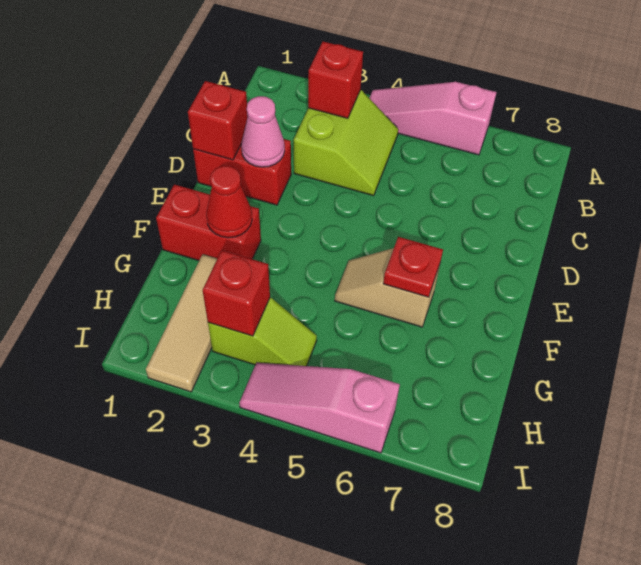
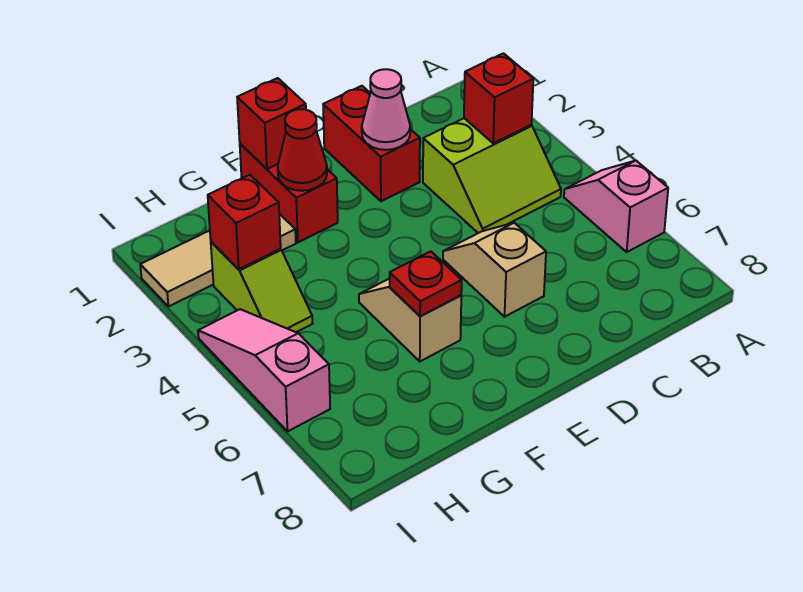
pink slope A4:A6 level 1 top 6 -> pink slope A5:A6 level 1 top 6
red brick D1 level 2 -> red brick F1 level 2
none -> tan slope D5:D6 level 1 top 6

